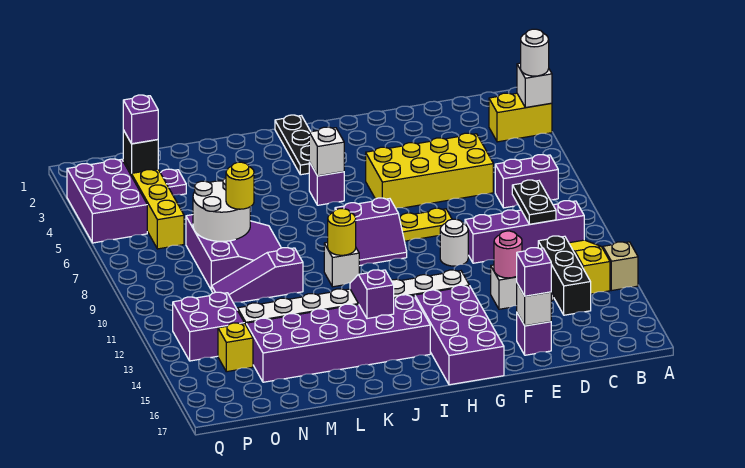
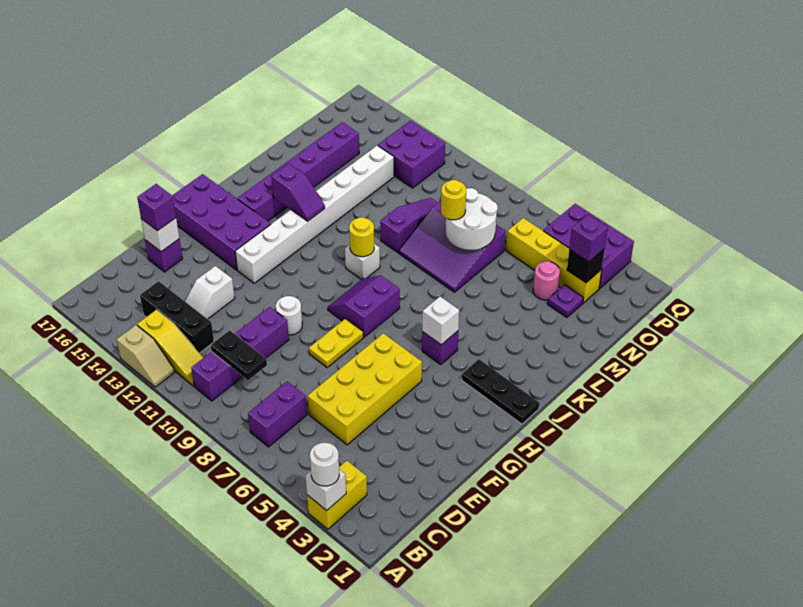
pink round brick E13 level 2 -> pink round brick N4 level 1
purple brick I14:N15 level 1 -> purple brick I15:N15 level 1
yellow brick O14 level 1 -> none

